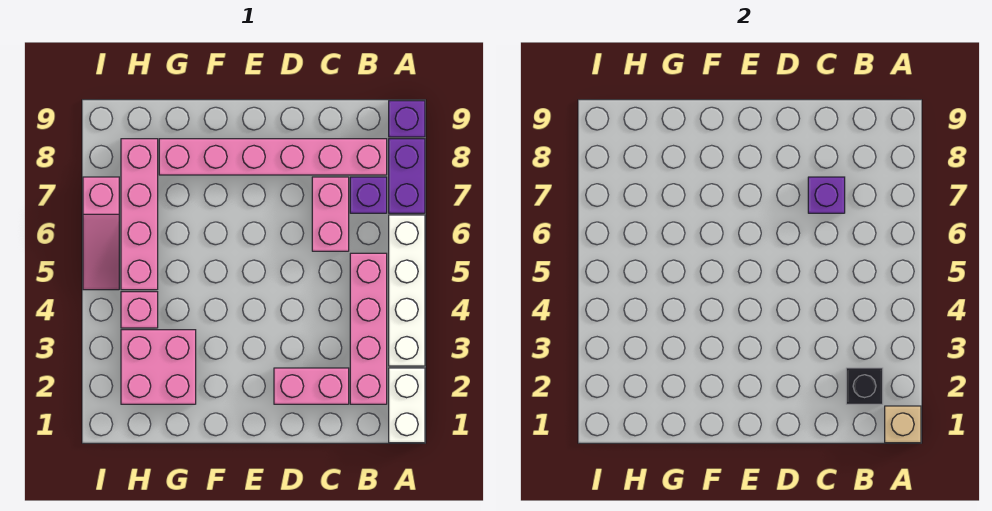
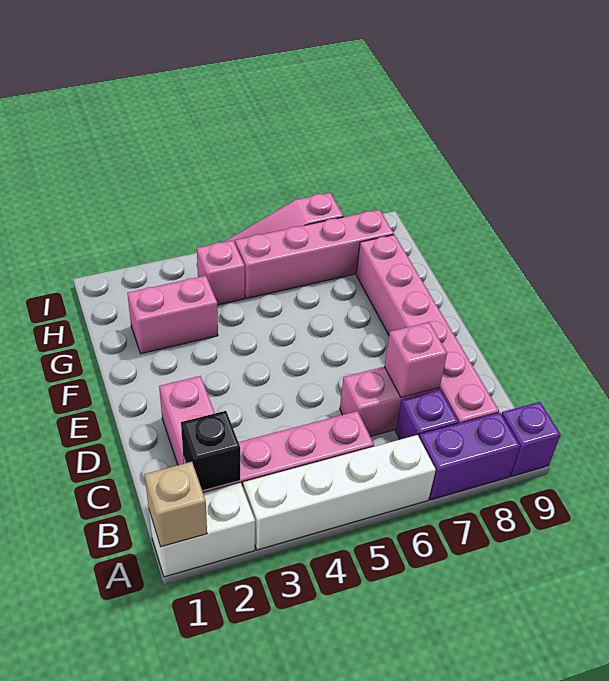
purple brick C7 level 2 -> pink brick C7 level 2
pink brick G2:H3 level 1 -> pink brick G2:G3 level 1

